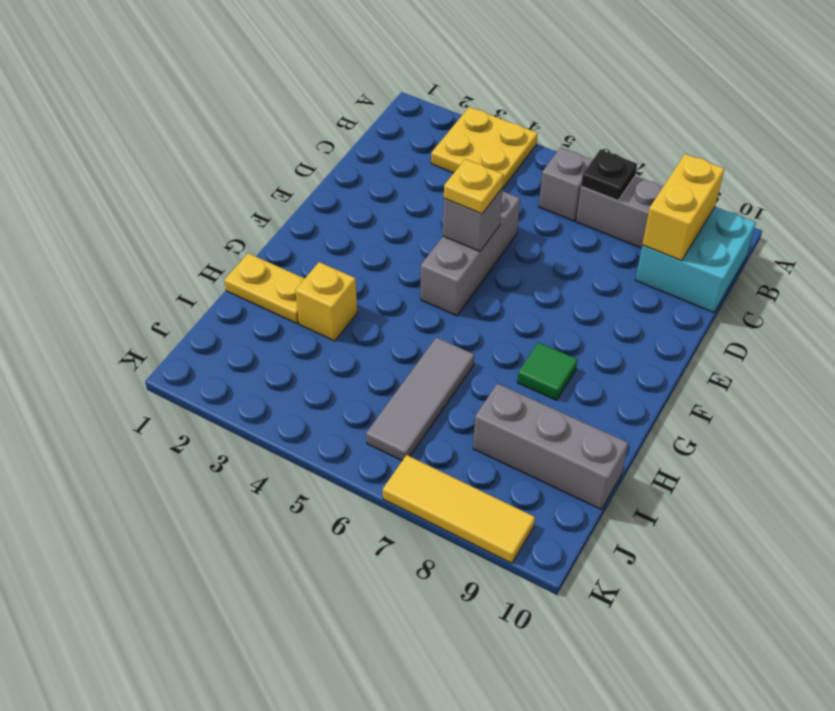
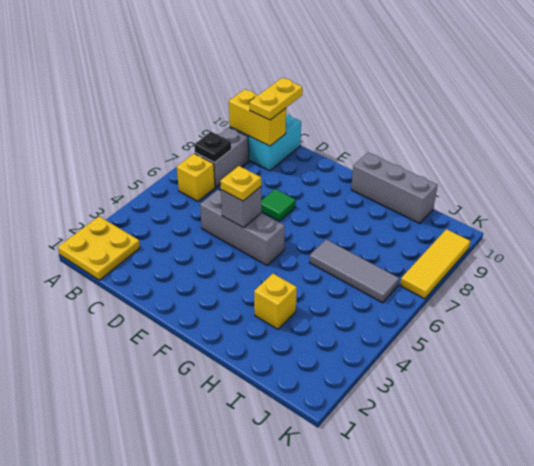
yellow plate A3:B4 level 1 -> yellow plate A1:B2 level 1
grey brick B6 level 1 -> yellow brick B6 level 1
green tile G8 level 1 -> green tile E7 level 1
yellow plate H1:H2 level 1 -> yellow plate C9:C10 level 3
grey brick I8:I10 level 1 -> grey brick G10:I10 level 1

